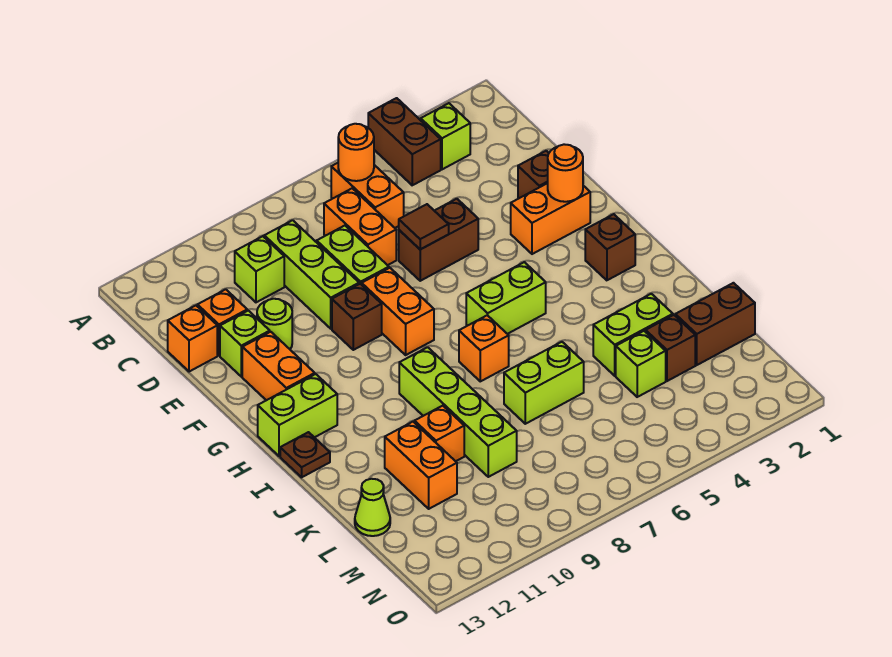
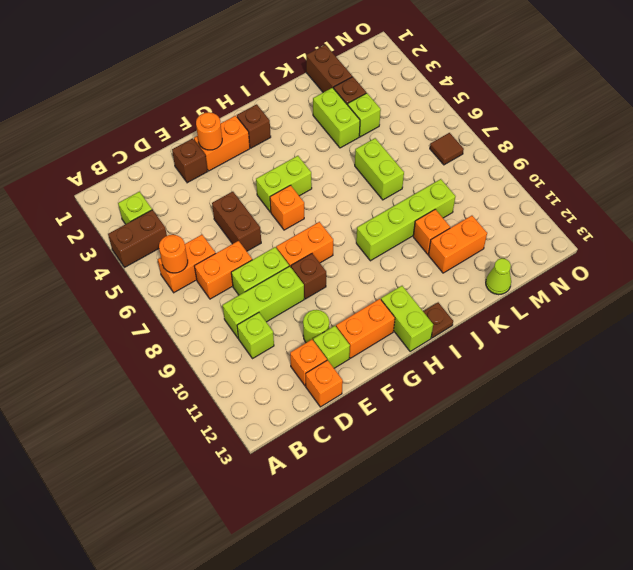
brown tile E6 level 2 -> brown tile N7 level 1
orange brick F2:F3 level 1 -> orange brick F2:G2 level 1
lime brick H5:H6 level 1 -> lime brick G5:H5 level 1
orange brick I7 level 1 -> orange brick G6 level 1

